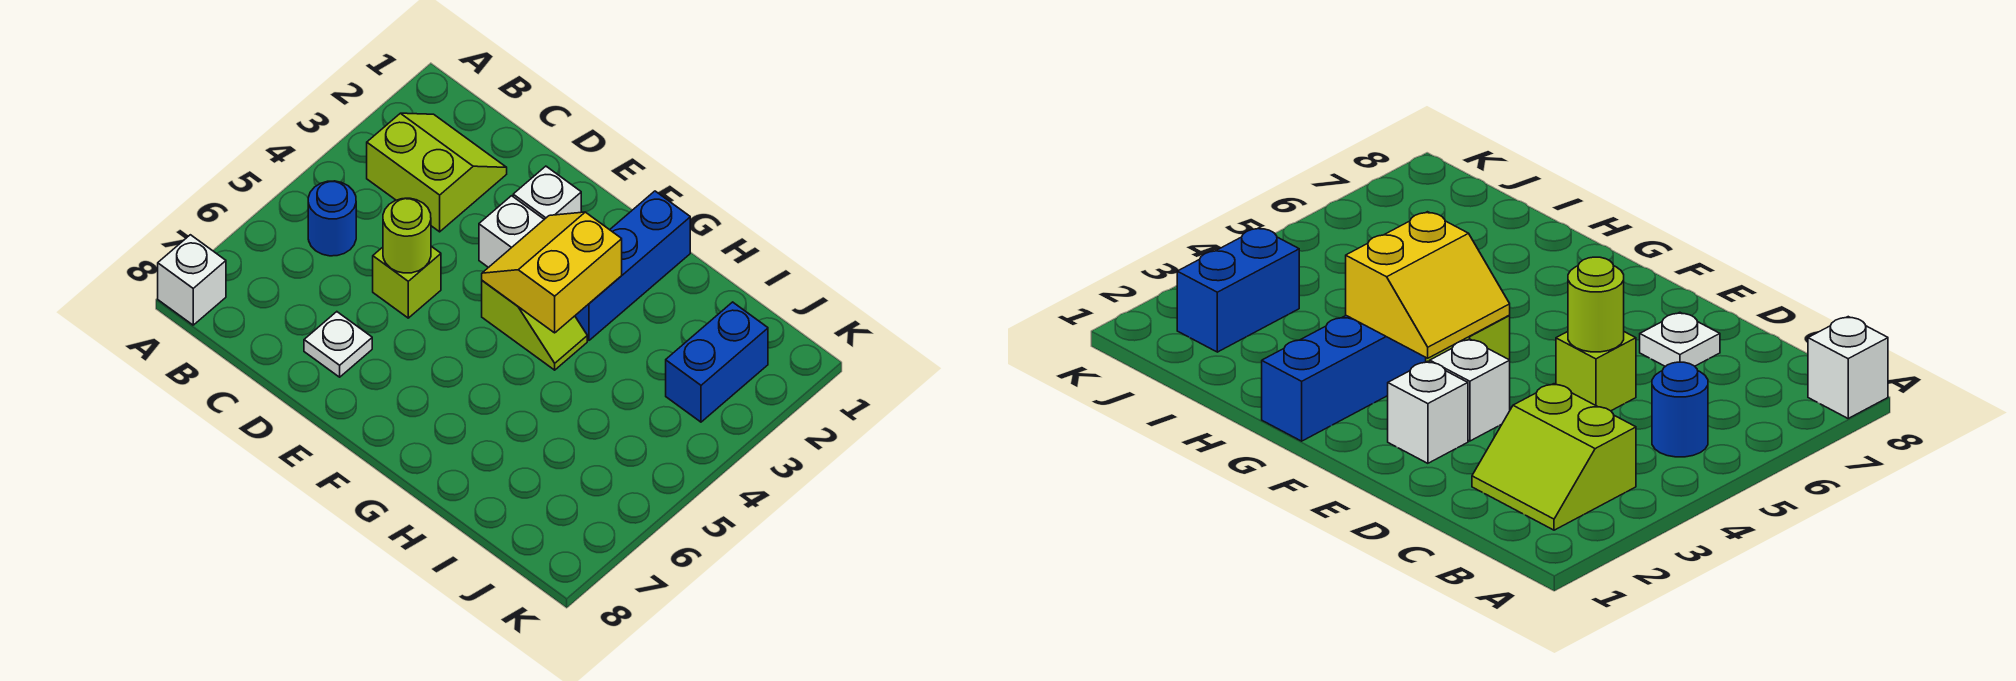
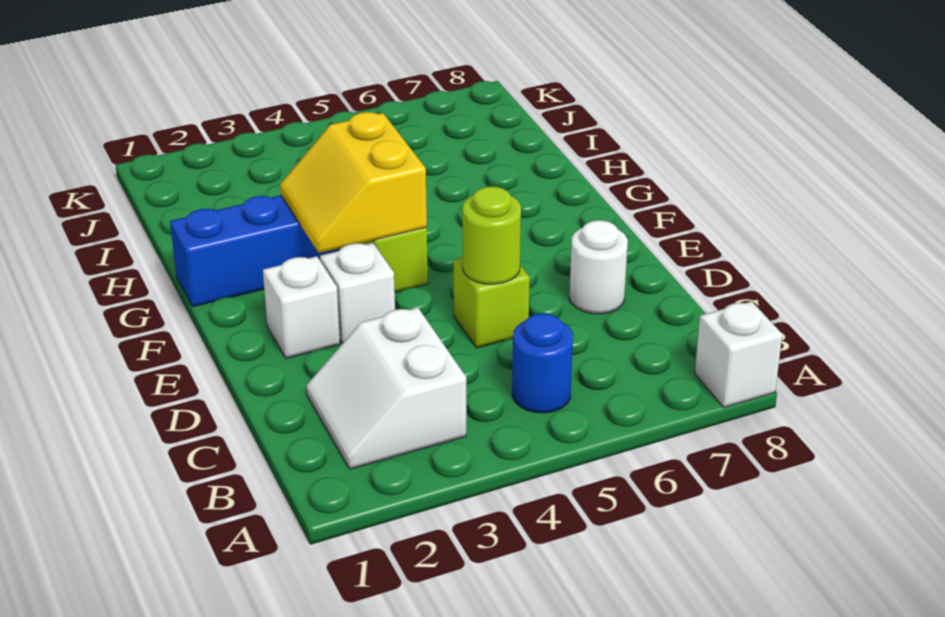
lime slope B2:C3 level 1 top 3 -> white slope B2:C3 level 1 top 3
white plate D7 level 1 -> white round brick D7 level 1
yellow slope F3:G4 level 2 top G -> yellow slope F3:G4 level 2 top 4
blue brick J2:J3 level 1 -> none

